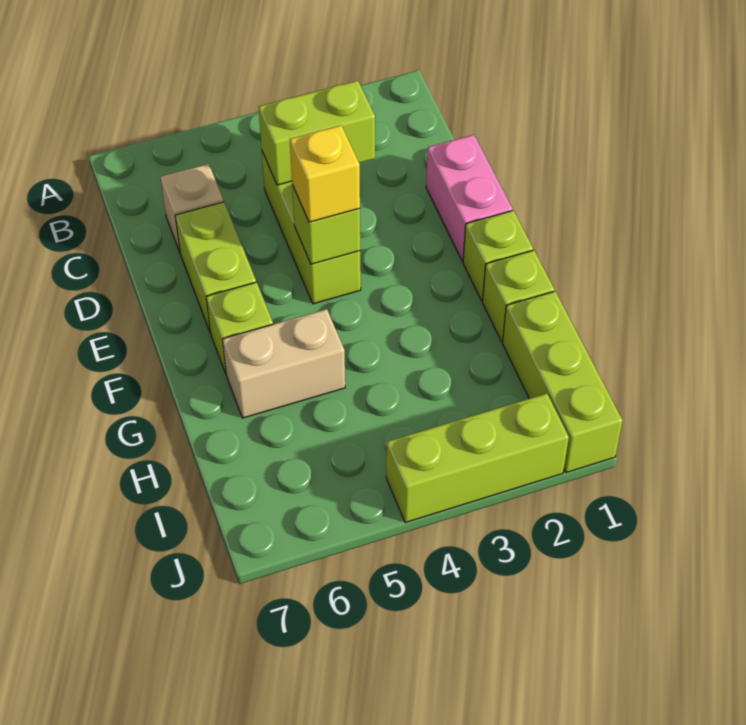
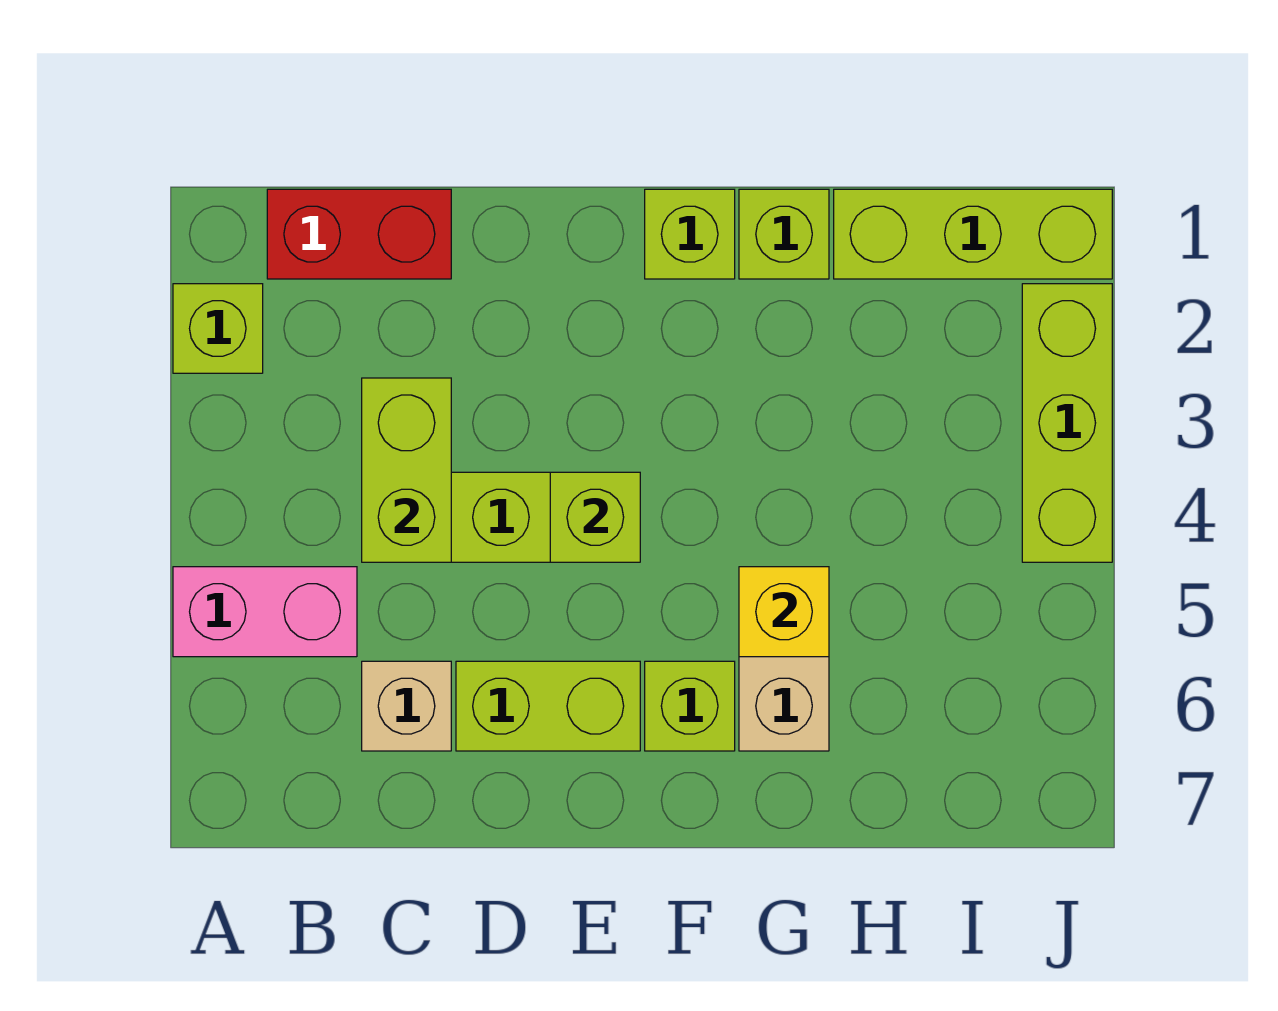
none -> lime brick A2 level 1
none -> red brick B1:C1 level 1
pink brick D1:E1 level 1 -> pink brick A5:B5 level 1
yellow brick E4 level 3 -> yellow brick G5 level 2

